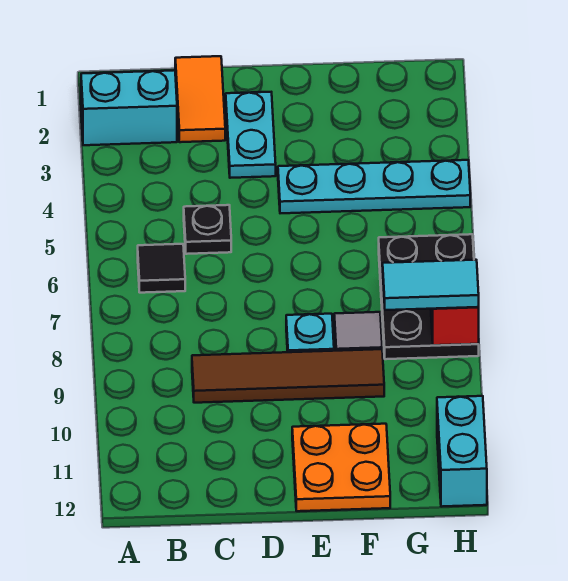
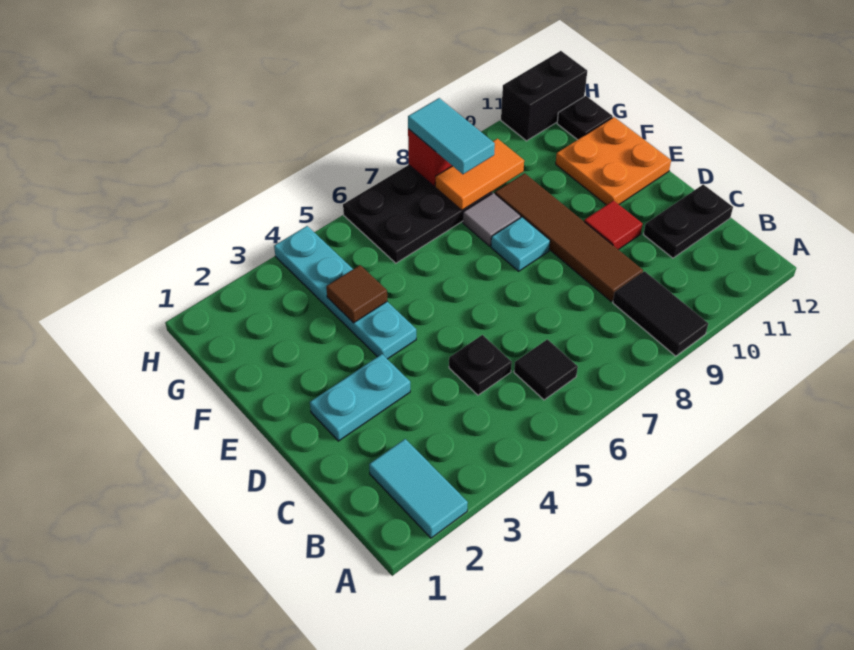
cyan brick A2:B2 level 1 -> cyan tile A2:B2 level 1
none -> black tile A9:B9 level 1
orange tile C1:C2 level 1 -> orange tile G8:G9 level 2
none -> black plate C11:C12 level 1
none -> red tile D10 level 1
none -> brown tile F4 level 2
none -> black plate G12 level 1
cyan brick H11:H12 level 1 -> black brick H11:H12 level 1

